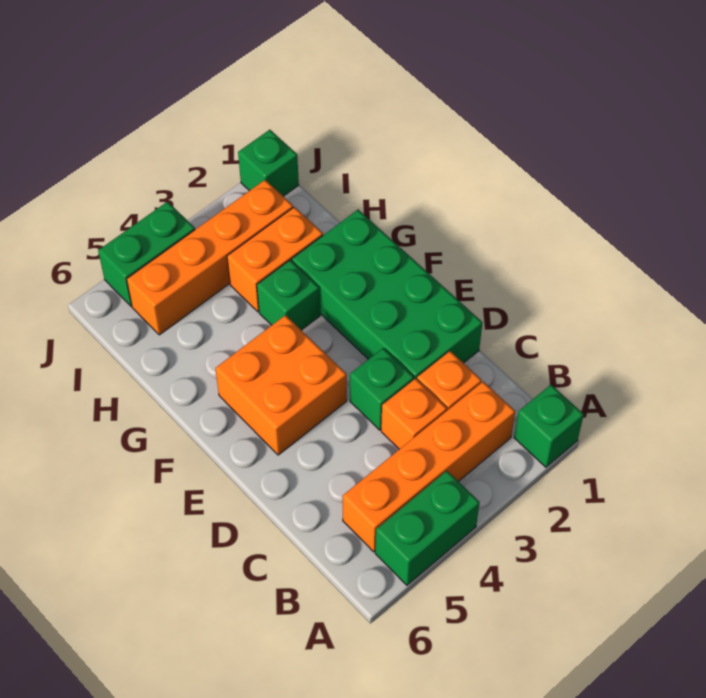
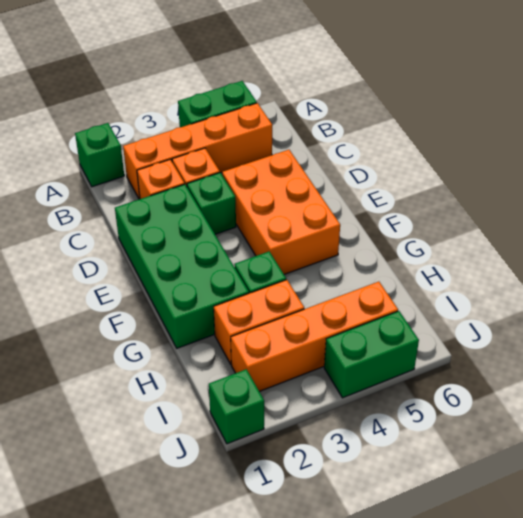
orange brick E4:F5 level 1 -> orange brick D4:F5 level 1

